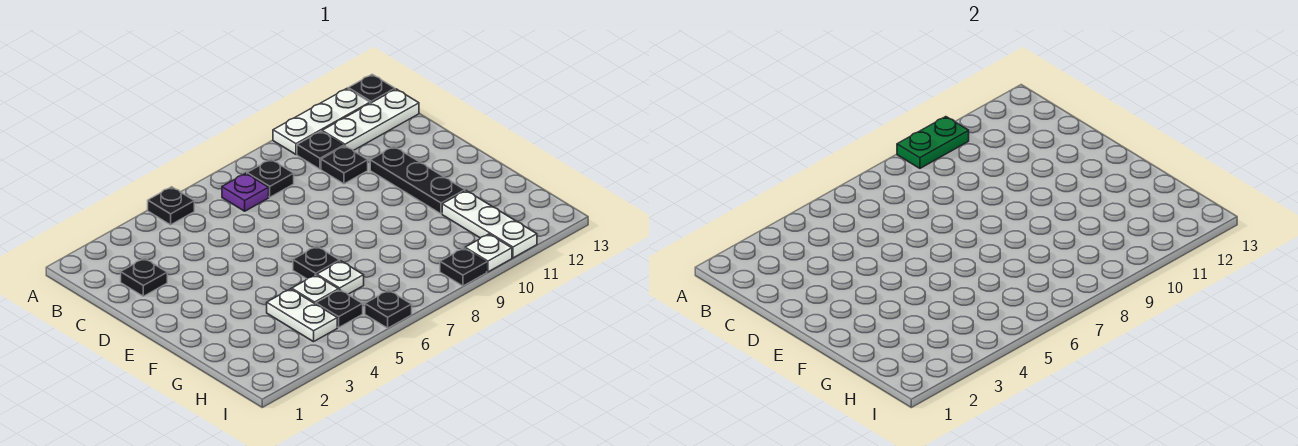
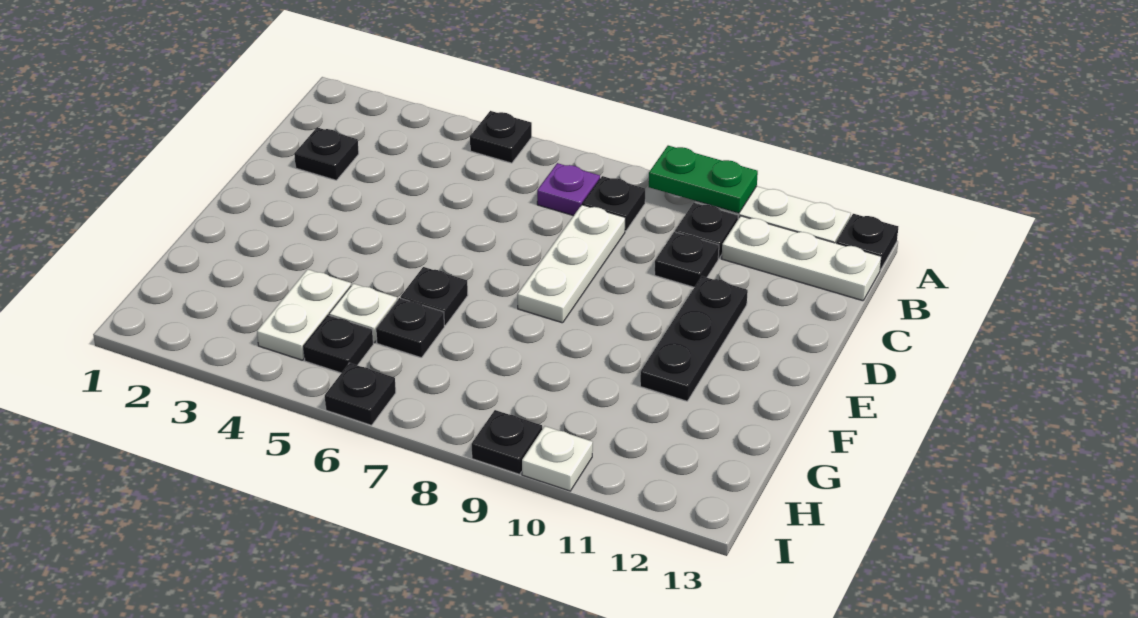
white plate G6 level 1 -> black plate G6 level 1
white plate G11:I11 level 1 -> white plate C8:E8 level 1

